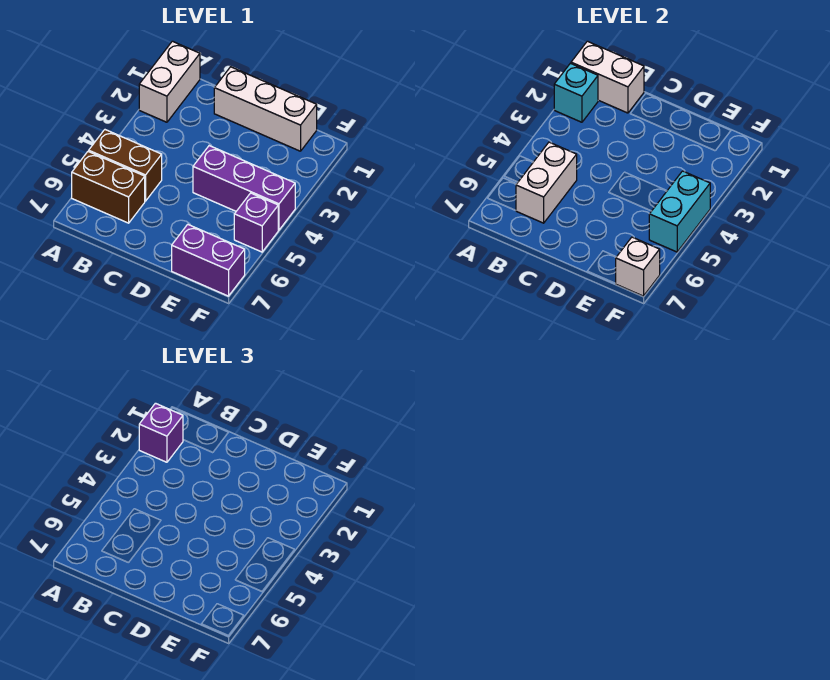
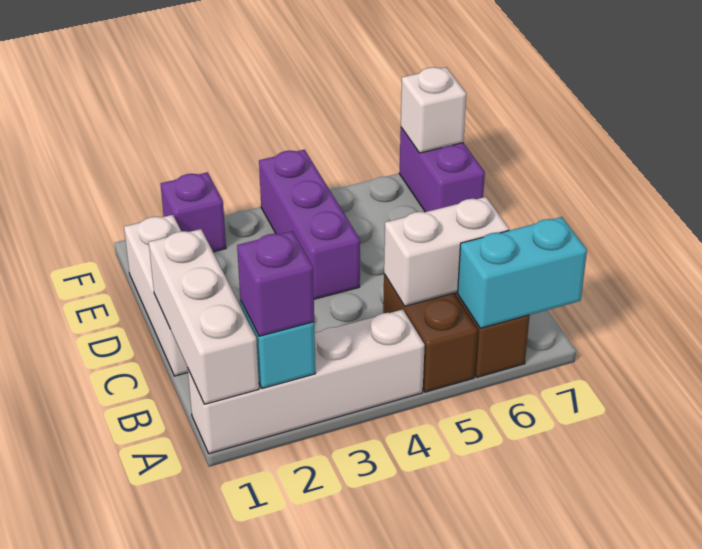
white brick A1:A2 level 1 -> white brick A1:A4 level 1
white brick A1:B1 level 2 -> white brick A1:C1 level 2
cyan brick F4:F5 level 2 -> cyan brick A6:A7 level 2
purple brick F5 level 1 -> purple brick F2 level 1

